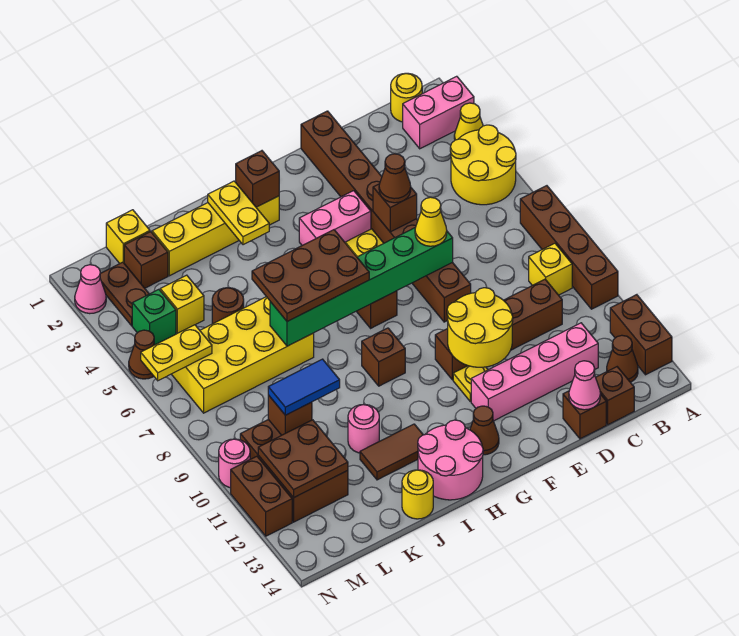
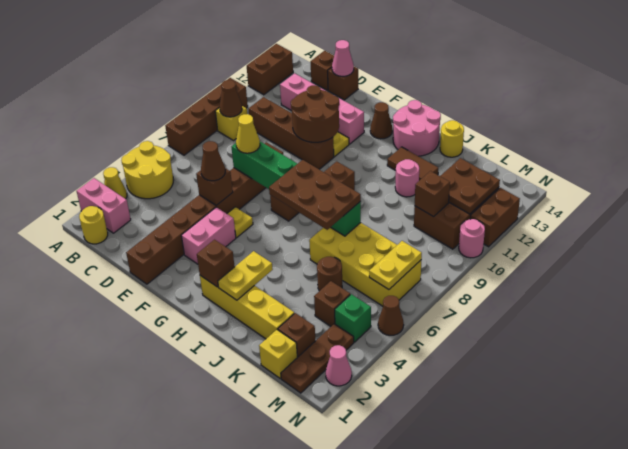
brown cone B13 level 1 -> brown cone B9 level 2
yellow round brick E10:F11 level 2 -> brown round brick E10:F11 level 2
pink brick F4:G4 level 1 -> pink brick F3:F4 level 1
blue tile K10:L10 level 3 -> none
yellow brick L4 level 1 -> brown brick L4 level 1
brown plate M2:M3 level 1 -> brown plate M1:M3 level 1
yellow plate M6:N6 level 2 -> yellow plate M6:M7 level 2

